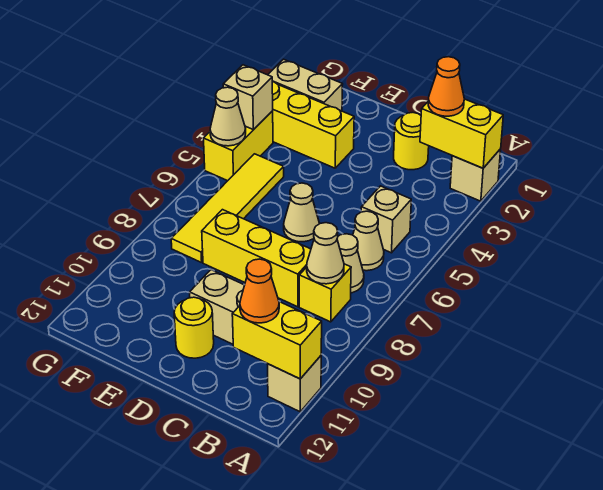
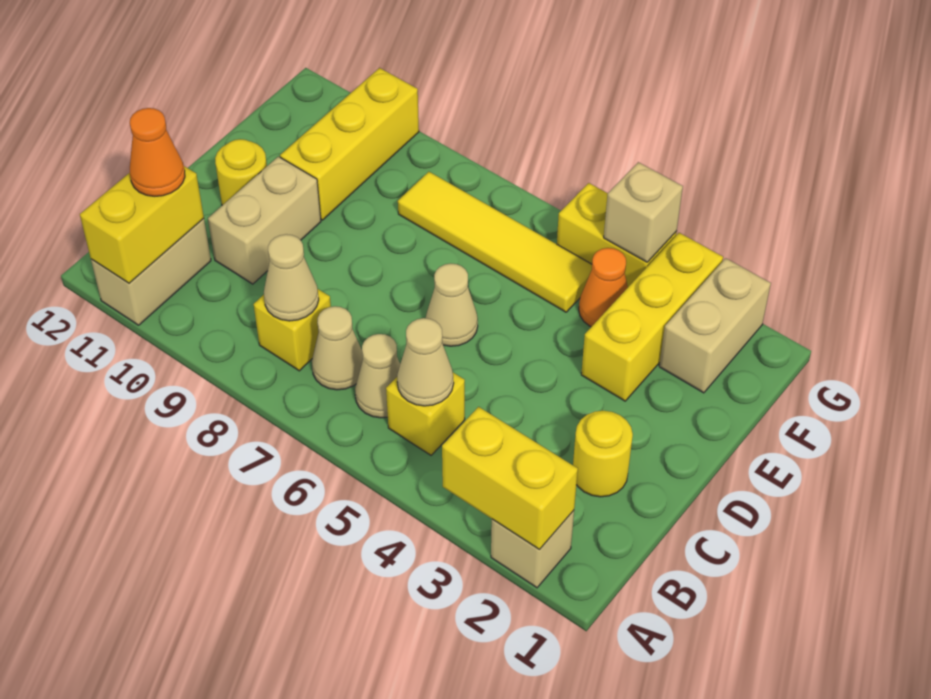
yellow brick A2:B2 level 2 -> yellow brick A2:A3 level 2
tan brick A11 level 1 -> tan brick A11:B11 level 1
orange cone B2 level 3 -> orange cone F4 level 1
tan brick B5 level 1 -> yellow brick B5 level 1
yellow brick C8:E8 level 1 -> yellow brick E10:G10 level 1
tan cone G5 level 2 -> tan cone B5 level 2

